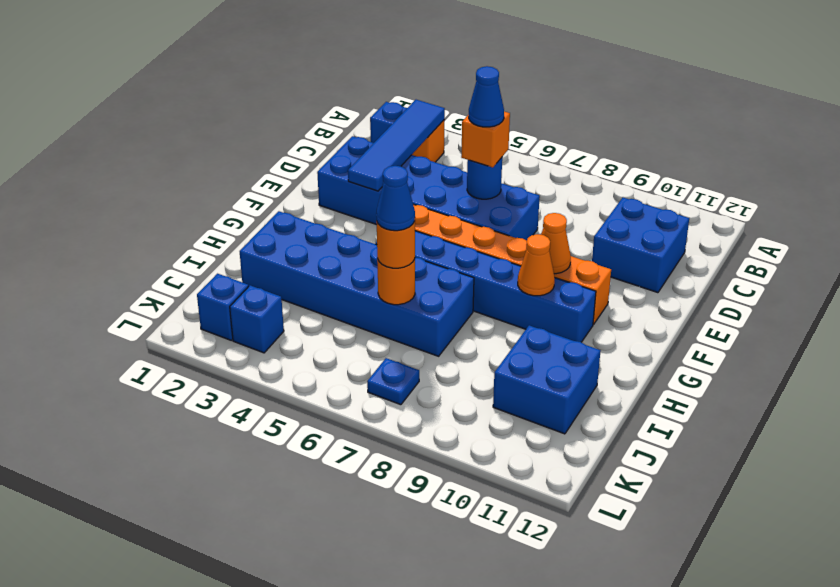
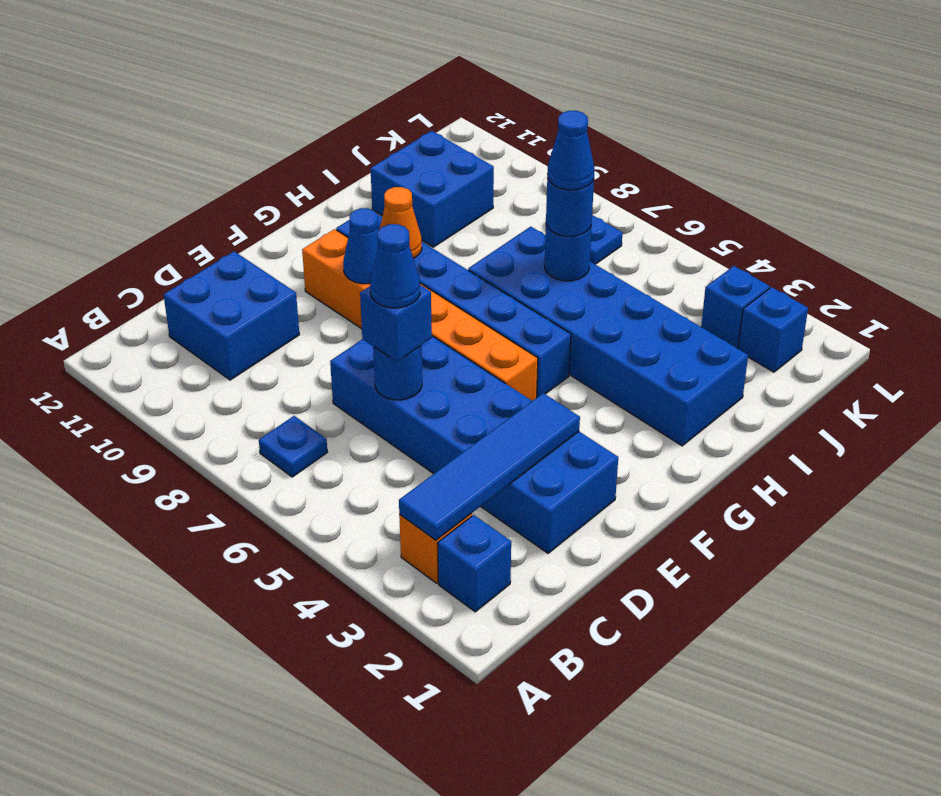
none -> blue plate B7 level 1
orange brick D6 level 3 -> blue brick D6 level 3
orange cone F9 level 2 -> blue cone F9 level 2
orange round brick I6 level 2 -> blue round brick I6 level 2
orange round brick I6 level 3 -> blue round brick I6 level 3

